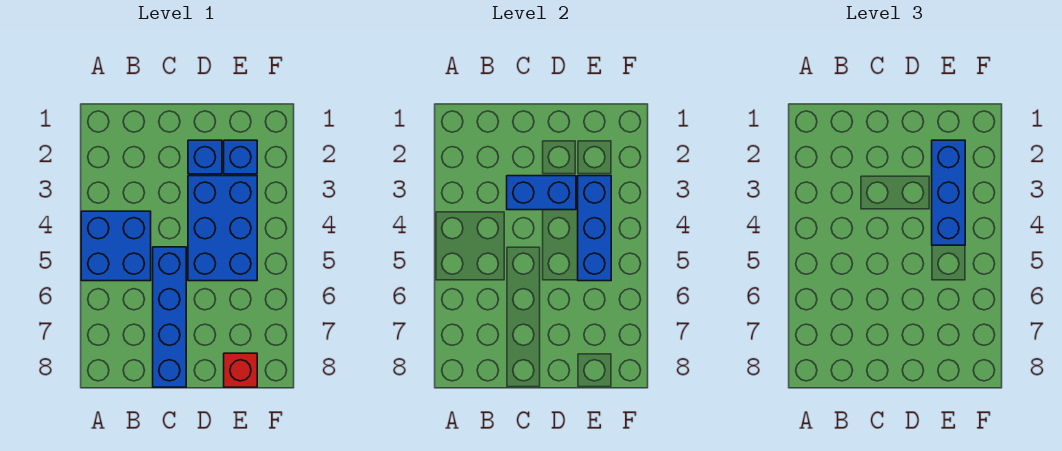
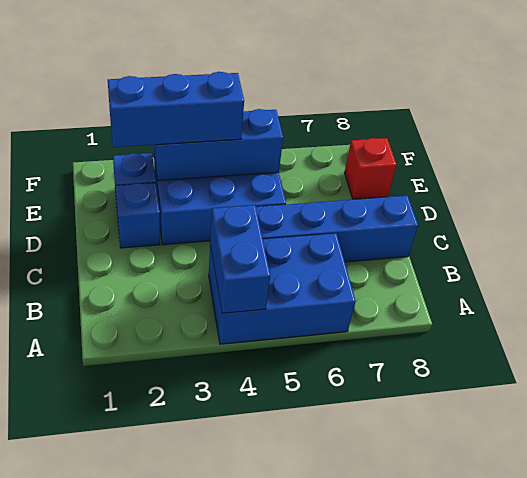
blue brick A4:B5 level 1 -> blue brick A4:B6 level 1
blue brick C3:D3 level 2 -> blue brick A4:B4 level 2

